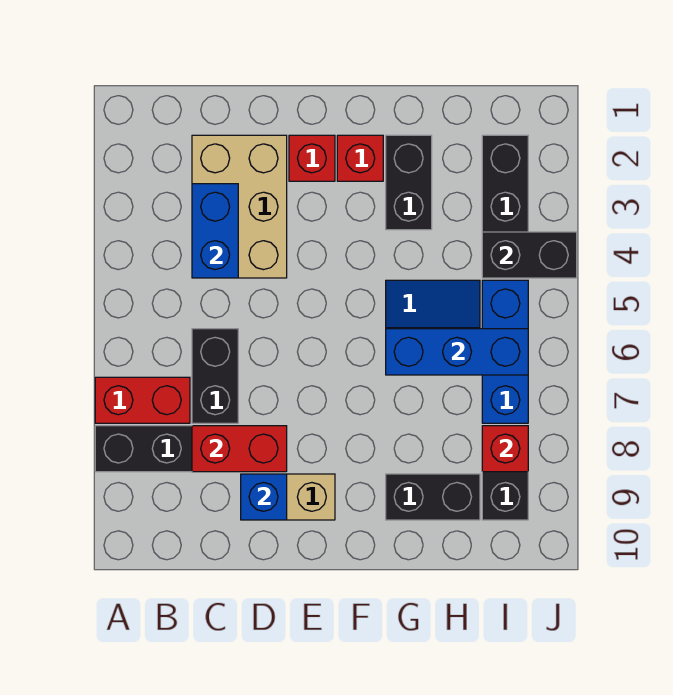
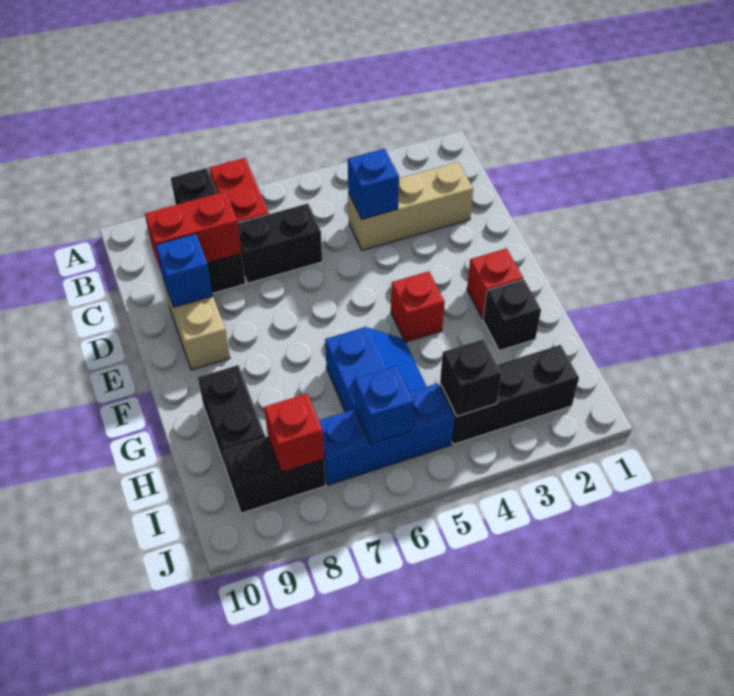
tan brick C2:D4 level 1 -> tan brick C2:C4 level 1
blue brick C3:C4 level 2 -> blue brick C4 level 2
red brick C8:D8 level 2 -> red brick C8:C9 level 2
red brick E2 level 1 -> red brick F4 level 1
black brick G2:G3 level 1 -> black brick G2 level 1
blue brick G6:I6 level 2 -> blue brick I6 level 2
black brick I4:J4 level 2 -> black brick I4 level 2

